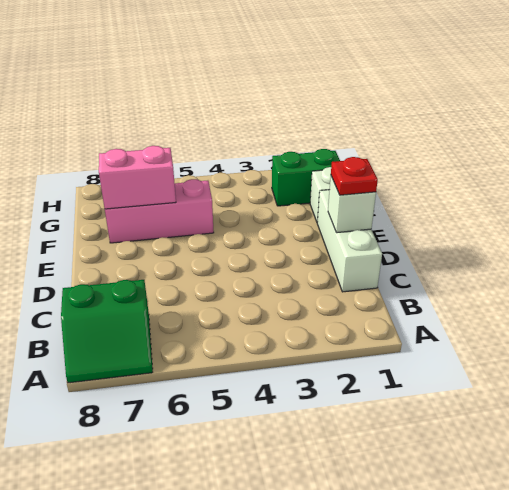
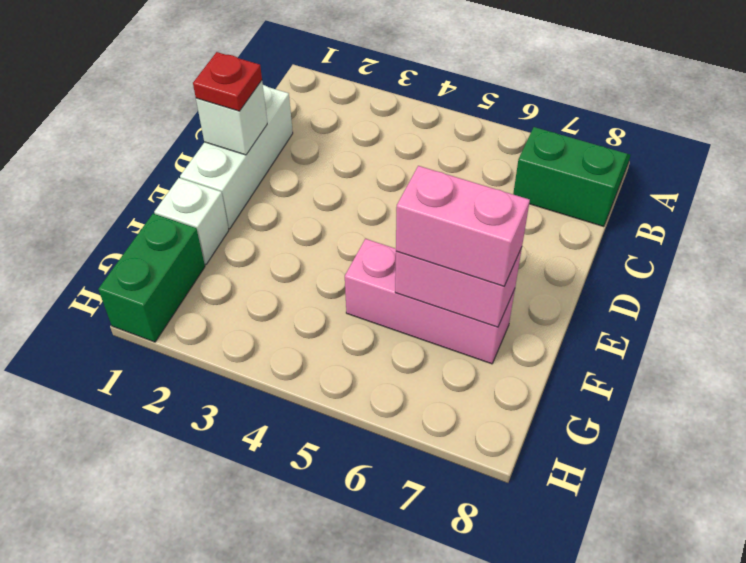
none -> pink brick F6:F7 level 3
green brick G1:G2 level 1 -> green brick G1:H1 level 1

